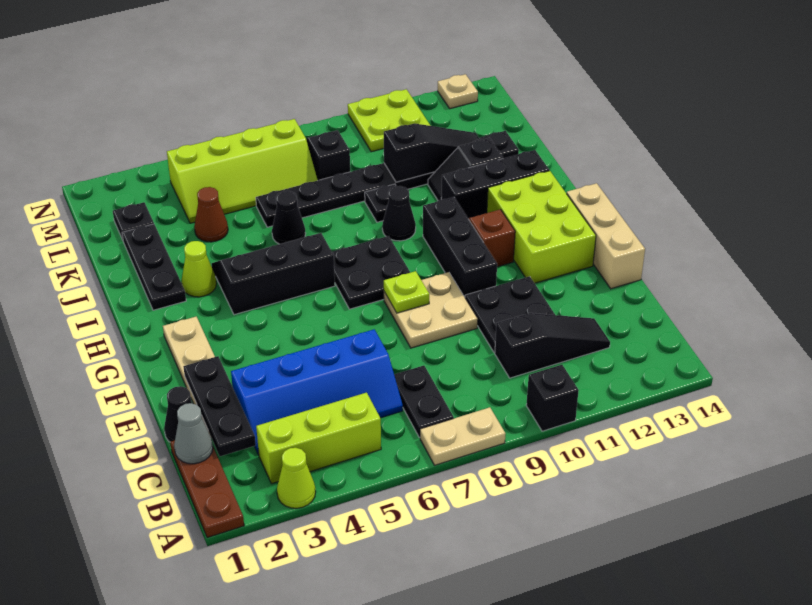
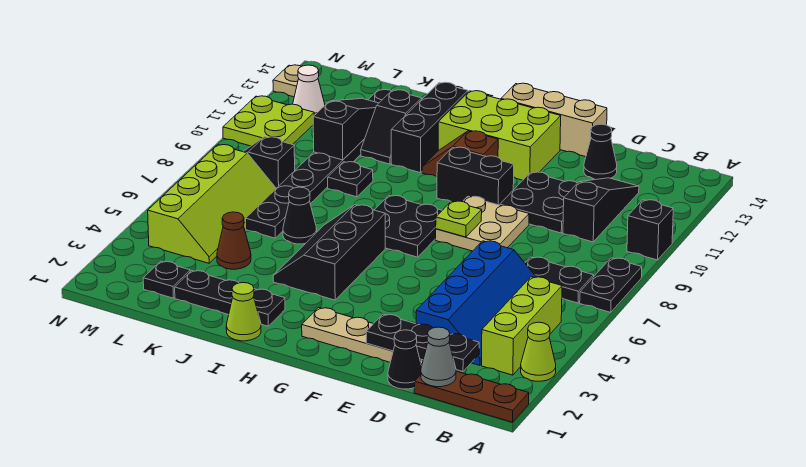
tan plate A7:A8 level 1 -> black plate A7:A8 level 1
black brick F10:H10 level 1 -> black brick F10:G10 level 1
lime cone I3 level 1 -> lime cone I1 level 1
black cone I9 level 1 -> black cone D13 level 1
none -> white cone M12 level 1

